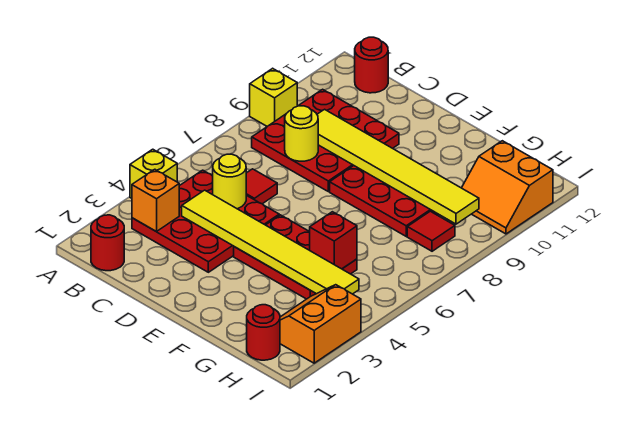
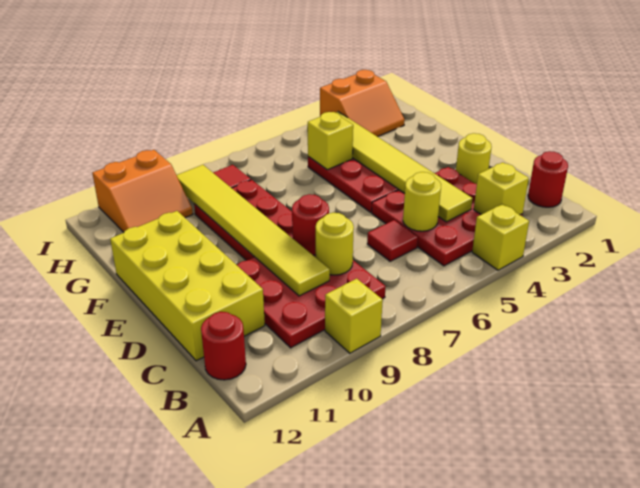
orange brick B3 level 2 -> yellow brick B3 level 2
none -> yellow brick C11:F12 level 1
none -> yellow round brick D2 level 1
red brick G5 level 2 -> yellow brick G5 level 2
red round brick H1 level 1 -> red round brick D8 level 2
orange slope H10:I11 level 1 top 11 -> orange slope H10:I11 level 1 top I

